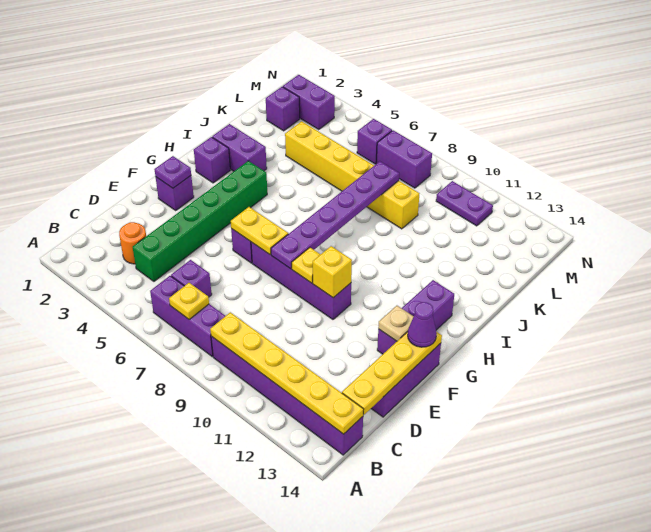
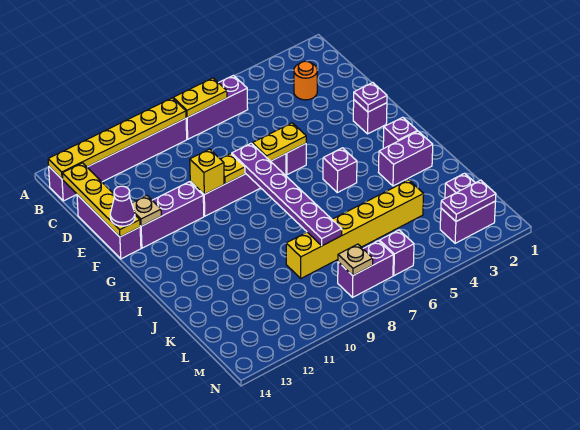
yellow plate B7 level 2 -> yellow plate B7:B8 level 2
green brick C4:H4 level 1 -> none
purple brick C6 level 1 -> purple brick H5 level 1
purple brick F13:H13 level 1 -> purple brick F11:F13 level 1
none -> tan plate M8 level 2
purple plate M10:M11 level 1 -> purple plate M2:M3 level 2

